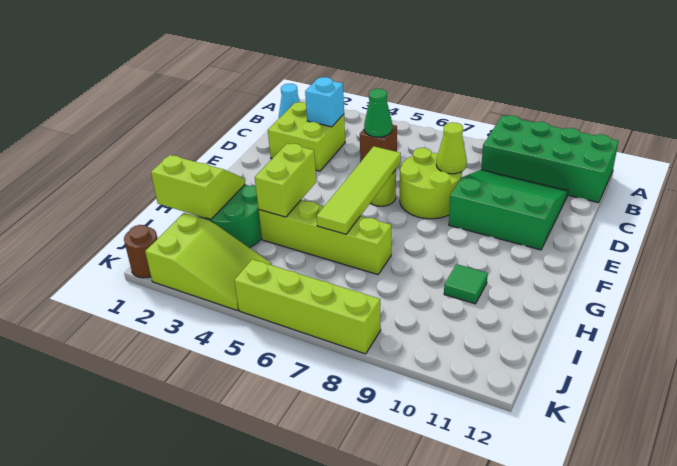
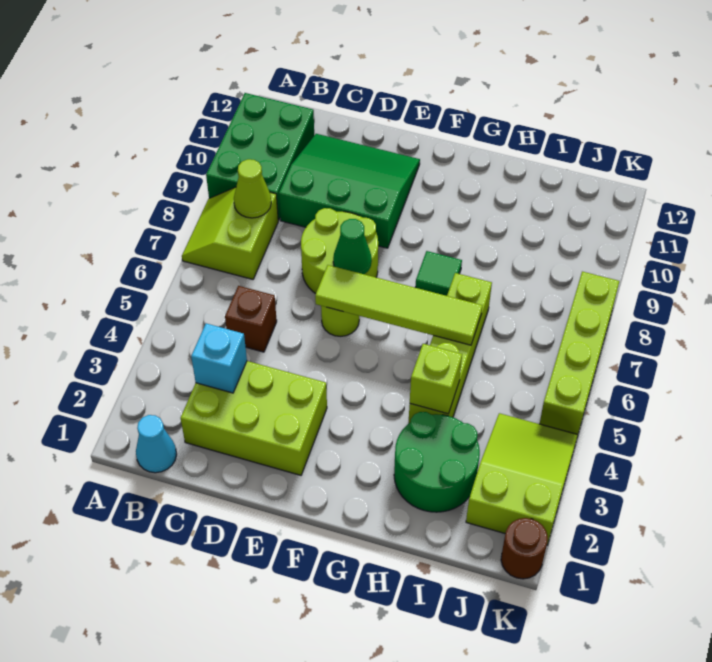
green brick A9:B12 level 1 -> green brick A9:B11 level 1
lime brick C2:D3 level 1 -> lime brick C2:E3 level 1
green cone C5 level 2 -> green cone E7 level 2
green slope C9:E11 level 1 top E -> green slope C9:E11 level 1 top 9
lime cone D8 level 2 -> lime cone B8 level 2
lime brick G4:H4 level 2 -> lime brick H4 level 2
lime slope H1:I2 level 2 top I -> lime slope A7:B8 level 1 top B
green tile H10 level 1 -> green tile G8 level 1

